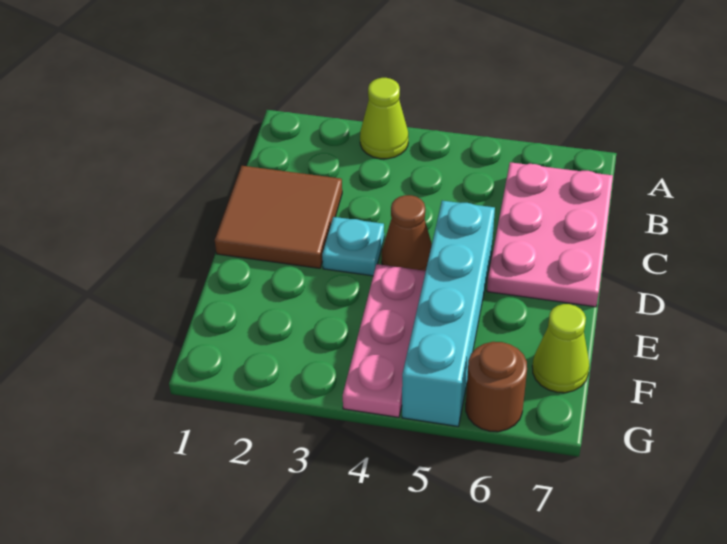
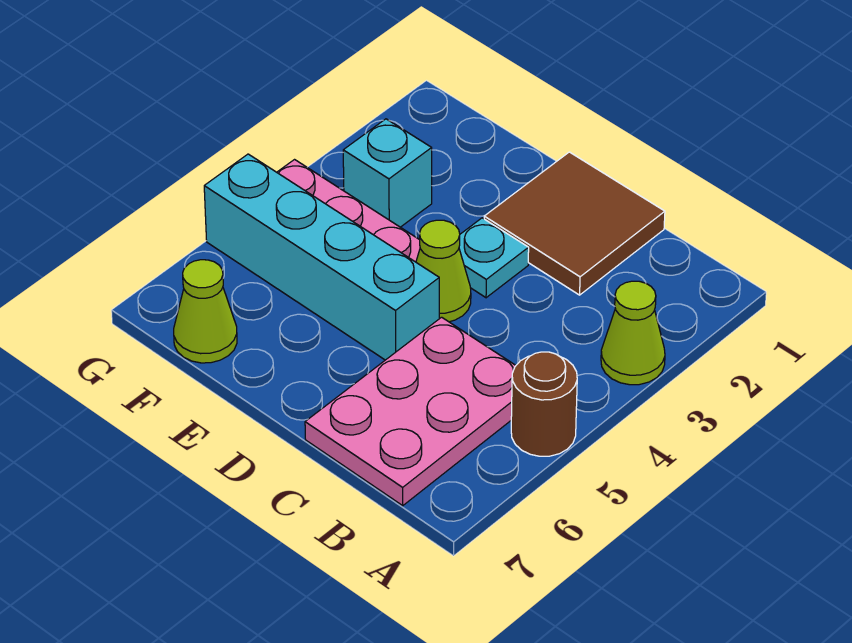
pink plate B6:D7 level 1 -> pink plate B5:C7 level 1
brown cone D4 level 1 -> lime cone D4 level 1
none -> cyan brick F3 level 1
brown round brick G6 level 1 -> brown round brick A5 level 1

